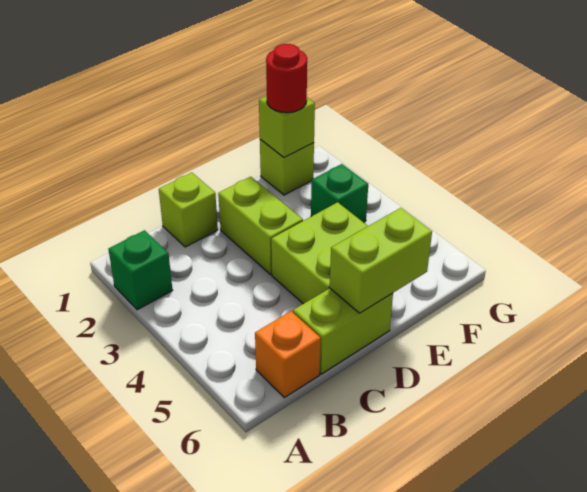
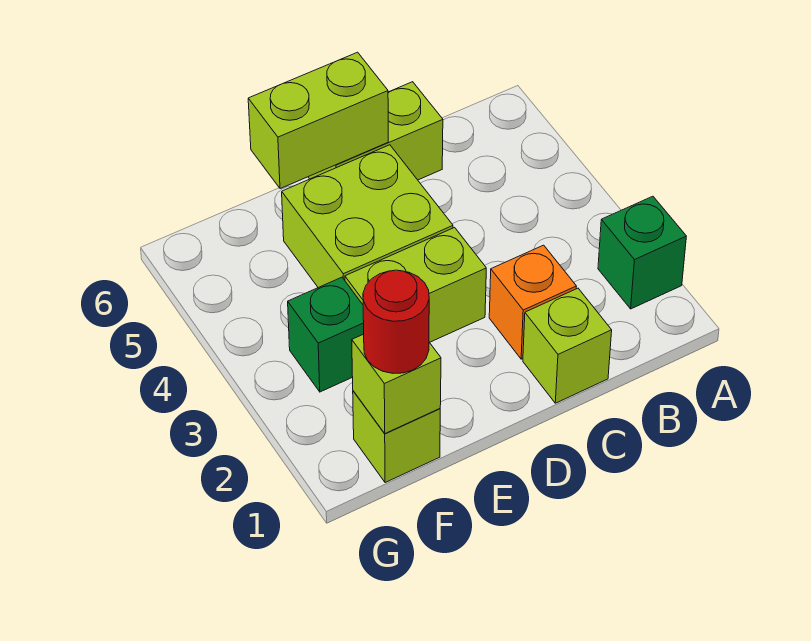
orange brick B6 level 1 -> orange brick C2 level 1
lime brick D2:D3 level 1 -> lime brick D3:E3 level 1

